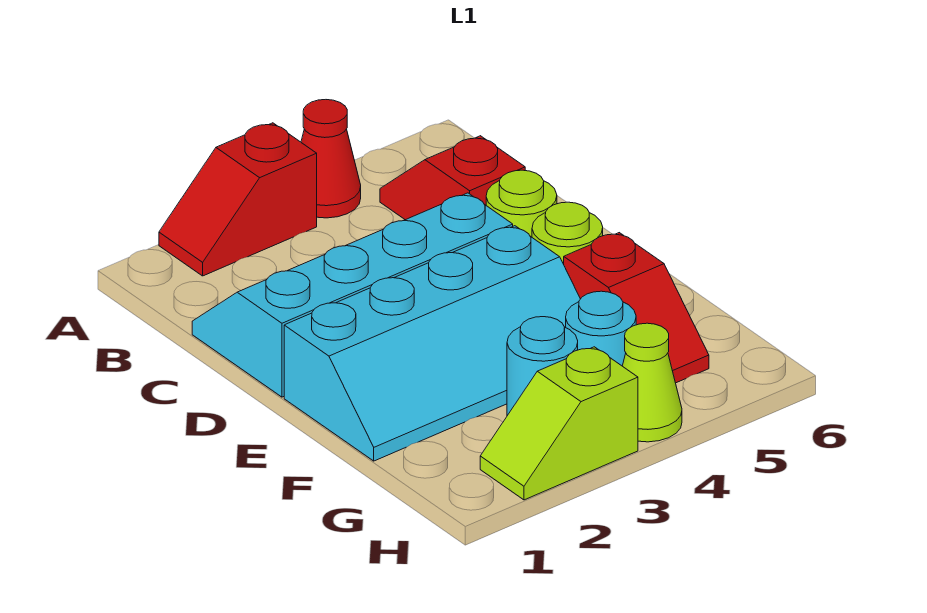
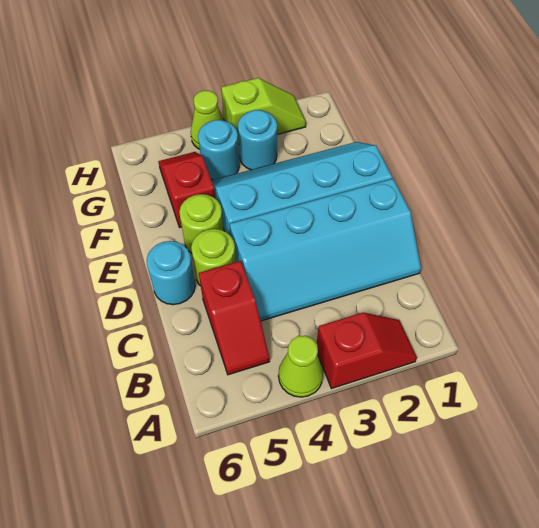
red cone A4 level 1 -> lime cone A4 level 1
none -> cyan round brick D6 level 1

